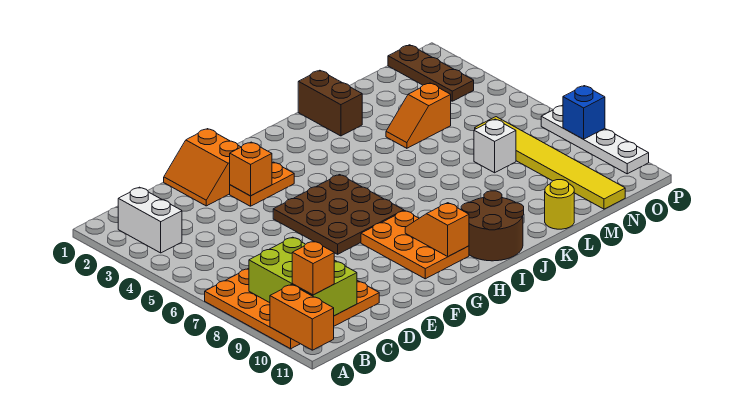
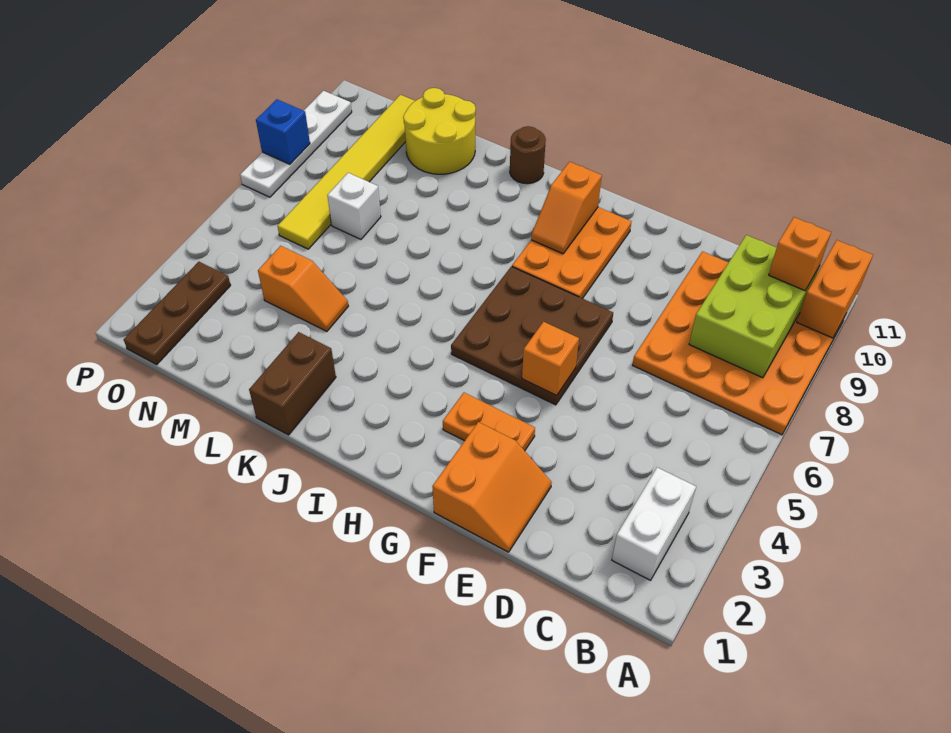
orange brick F3 level 2 -> orange brick F5 level 2
brown round brick I10:J11 level 1 -> brown round brick J11 level 1
yellow round brick L11 level 1 -> yellow round brick L10:M11 level 1

